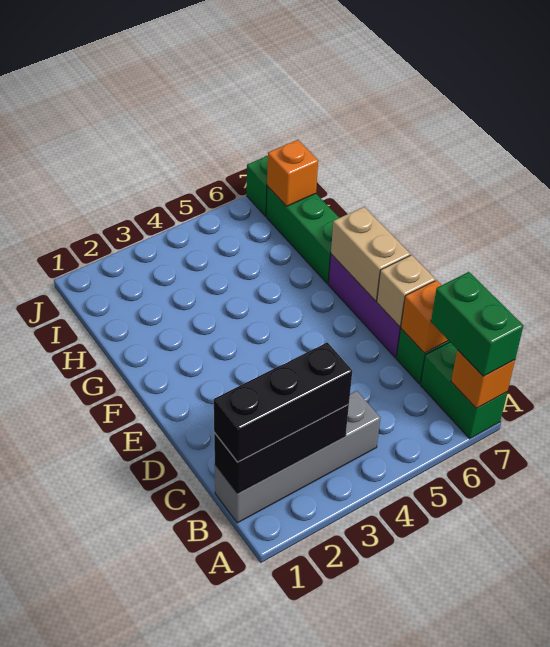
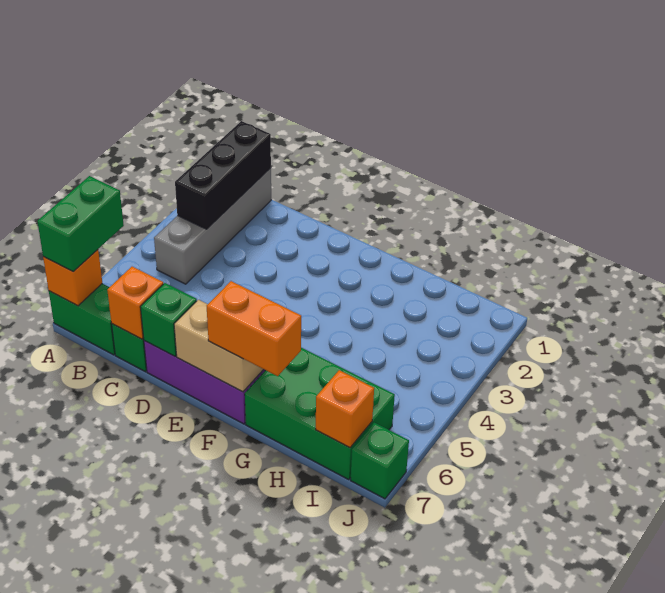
green brick A7:B7 level 3 -> green brick A6:A7 level 3
black brick B1:B3 level 3 -> none
tan brick D7 level 2 -> green brick D7 level 2
none -> orange brick F7:G7 level 3
green brick G7:I7 level 1 -> green brick G6:I7 level 1

